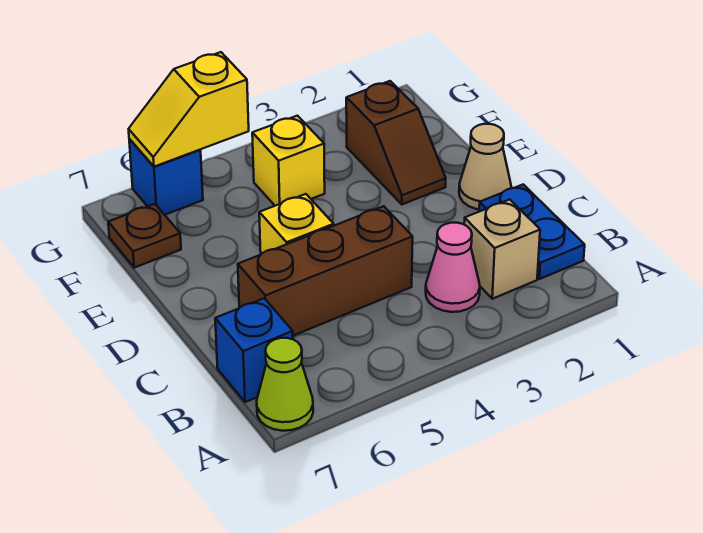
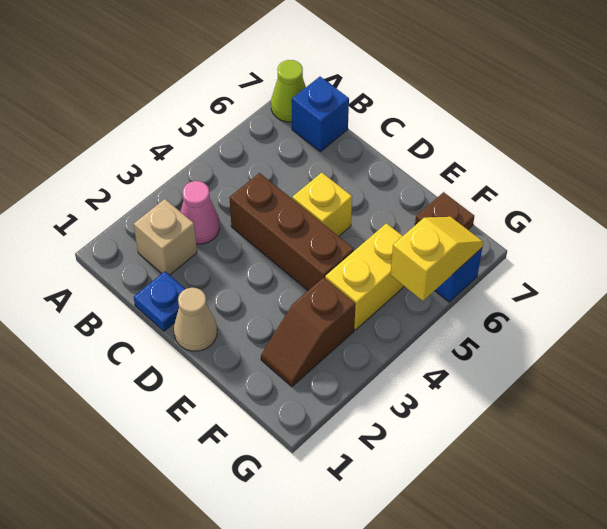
blue plate B1:C1 level 1 -> blue plate C1 level 1
brown brick C4:C6 level 1 -> brown brick C4:E4 level 1
brown slope E2:F2 level 1 top F -> brown slope F2:F3 level 1 top 3
yellow brick F4 level 1 -> yellow brick F4:F5 level 1

